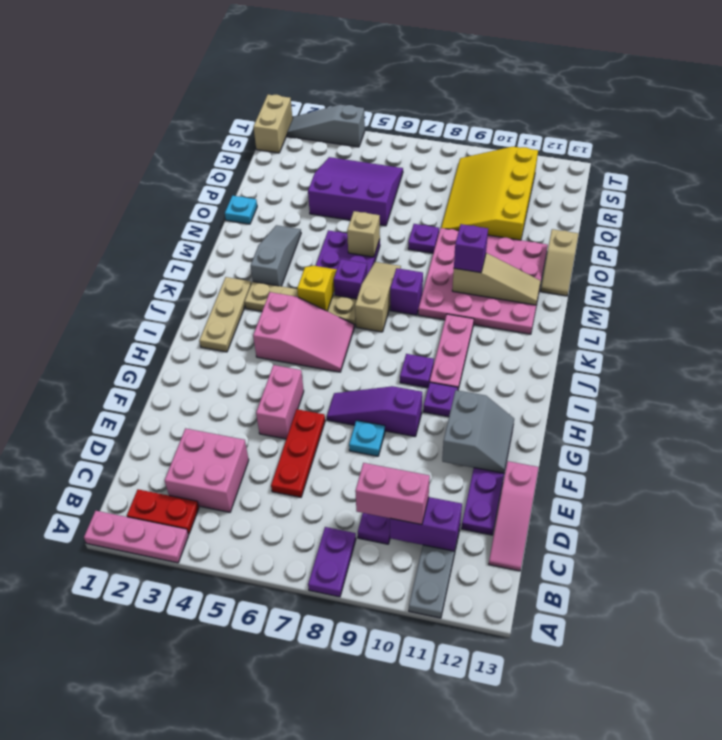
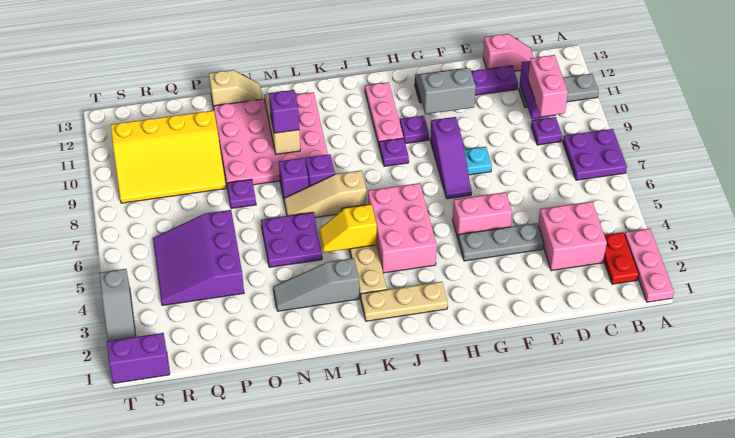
purple plate A8:B8 level 1 -> purple plate A7:B8 level 1
pink slope C13:E13 level 1 top E -> pink slope C13:D13 level 1 top D
red plate D6:F6 level 1 -> none
none -> grey plate E4:G4 level 1
pink slope I4:J6 level 1 top 4 -> pink brick I4:J6 level 1
pink plate I10:K10 level 1 -> pink plate I10:I12 level 1
purple brick L6 level 1 -> purple brick M8 level 1
tan brick N6 level 2 -> none
cyan plate O1 level 1 -> none
tan brick S1:T1 level 1 -> purple brick S1:T1 level 1

